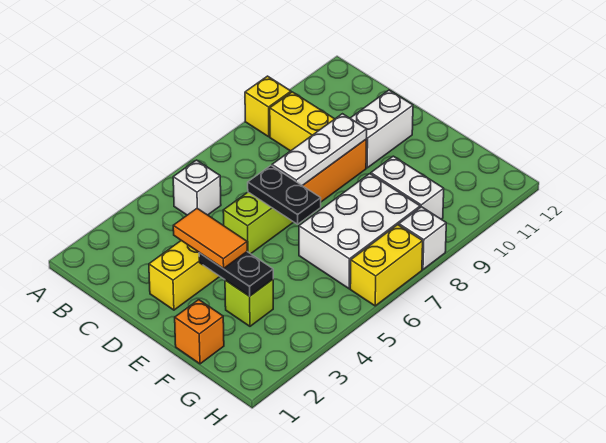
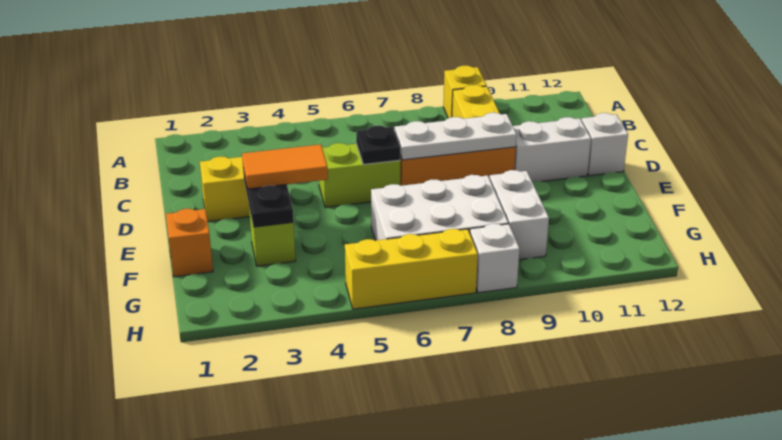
white brick B5 level 1 -> white brick D12 level 1
orange tile D3:E3 level 3 -> orange tile E3:E4 level 3
black plate D6:E6 level 2 -> black plate D6 level 2
yellow brick H6:H7 level 1 -> yellow brick H5:H7 level 1

